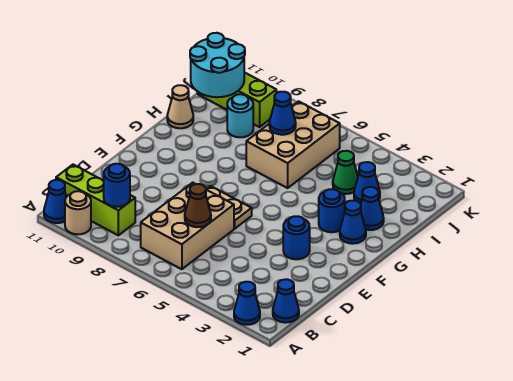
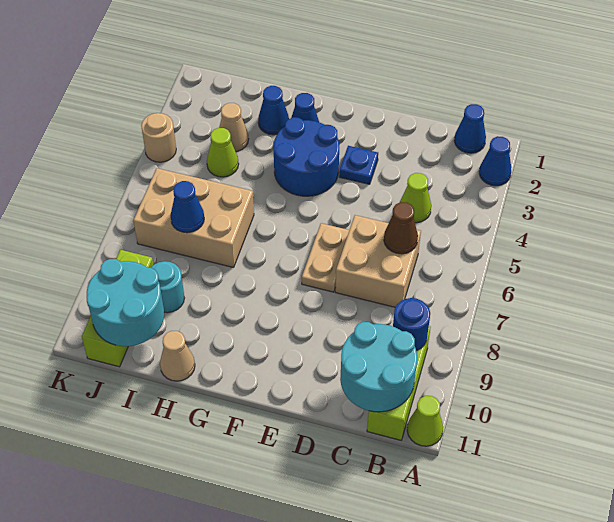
tan round brick A10 level 1 -> tan round brick K4 level 1
blue cone A11 level 1 -> lime cone A11 level 1
tan brick B6:D7 level 1 -> tan brick C6:D7 level 1
none -> cyan round brick B10:C11 level 2
none -> lime cone C4 level 1
blue round brick E3 level 1 -> blue plate E3 level 1
blue round brick G3 level 1 -> blue round brick F3:G4 level 1
blue cone I3 level 1 -> tan cone I3 level 1
green cone I4 level 1 -> lime cone I4 level 1

